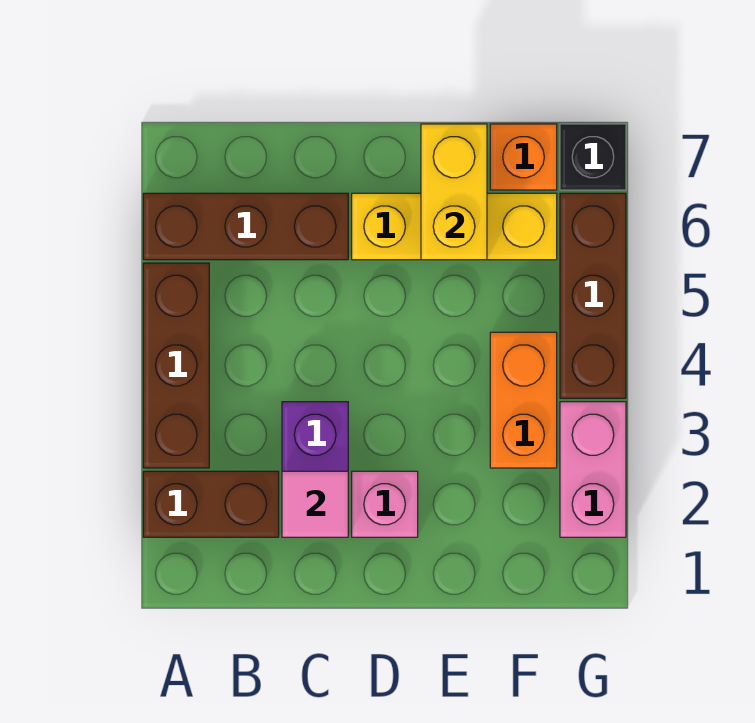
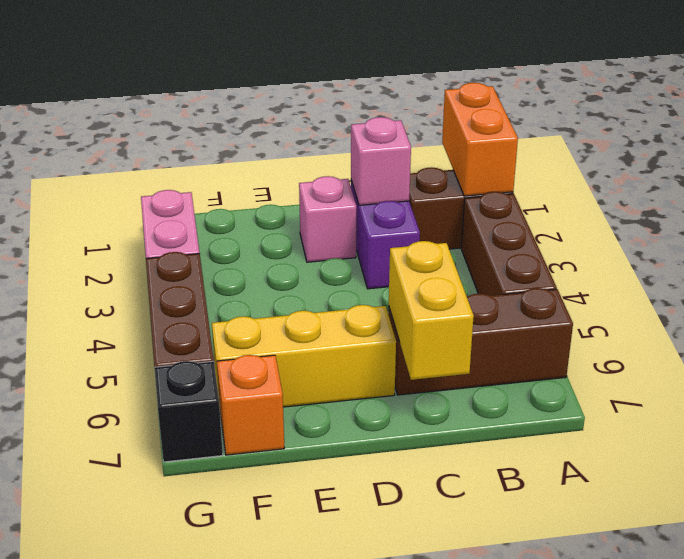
pink tile C2 level 2 -> pink brick C2 level 2
yellow brick E6:E7 level 2 -> yellow brick C6:C7 level 2
orange brick F3:F4 level 1 -> orange brick A1:A2 level 2

